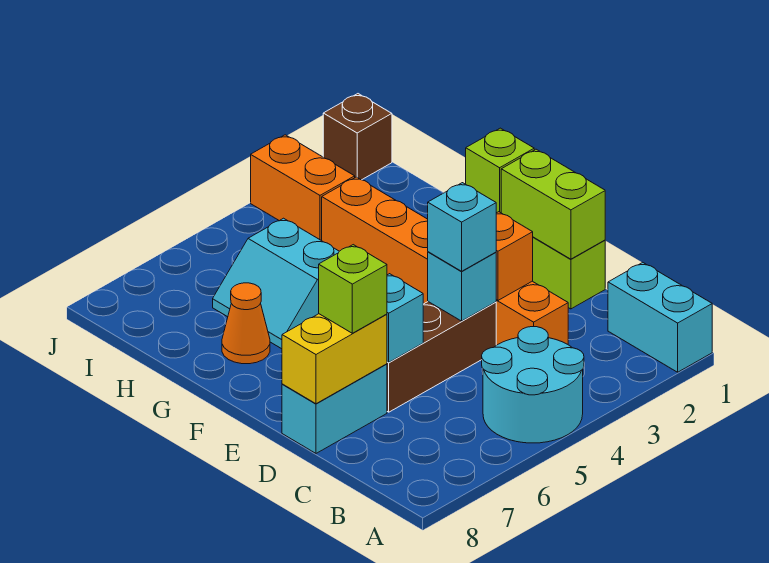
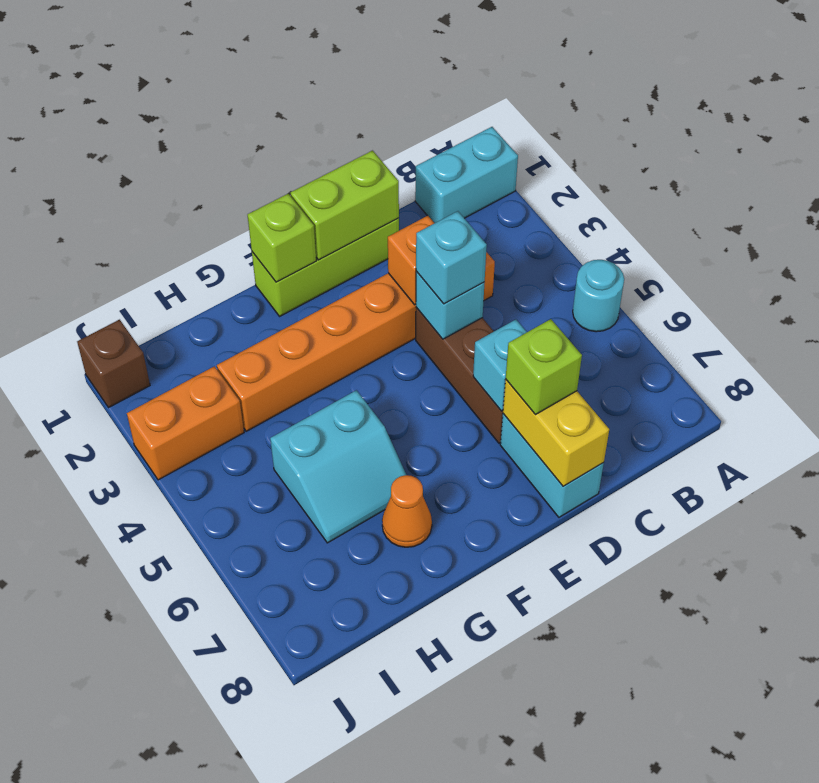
cyan round brick A4:B5 level 1 -> cyan round brick A5 level 1

